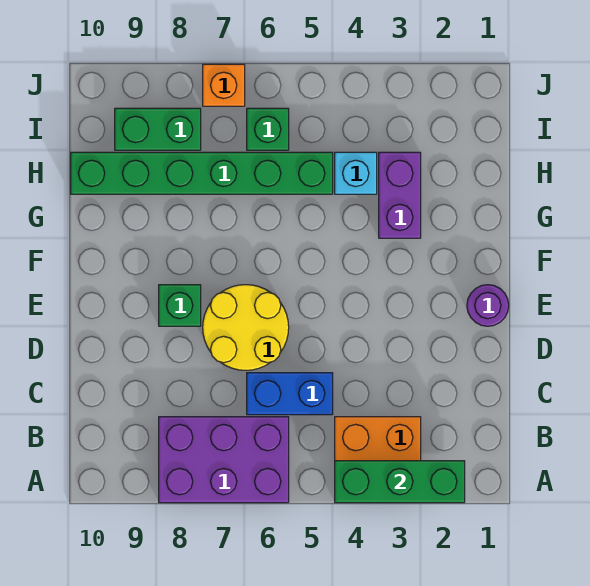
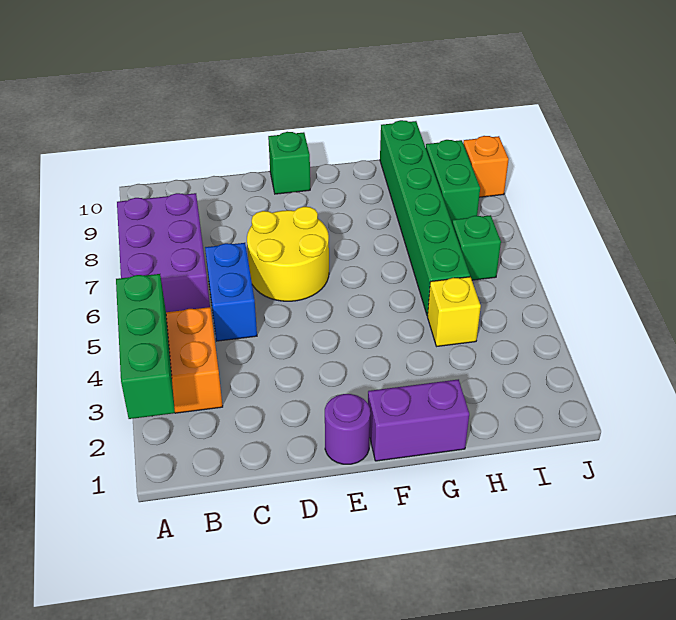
green brick E8 level 1 -> green brick E10 level 1
purple brick G3:H3 level 1 -> purple brick F1:G1 level 1
cyan brick H4 level 1 -> yellow brick H4 level 1
orange brick J7 level 1 -> orange brick J9 level 1

